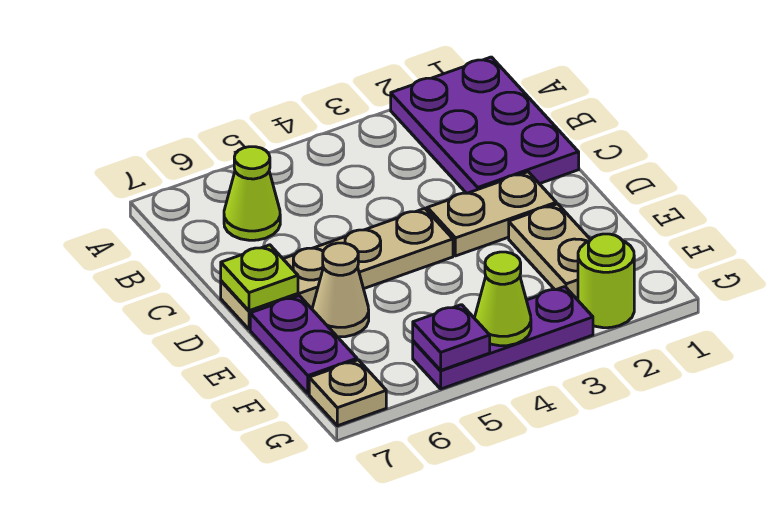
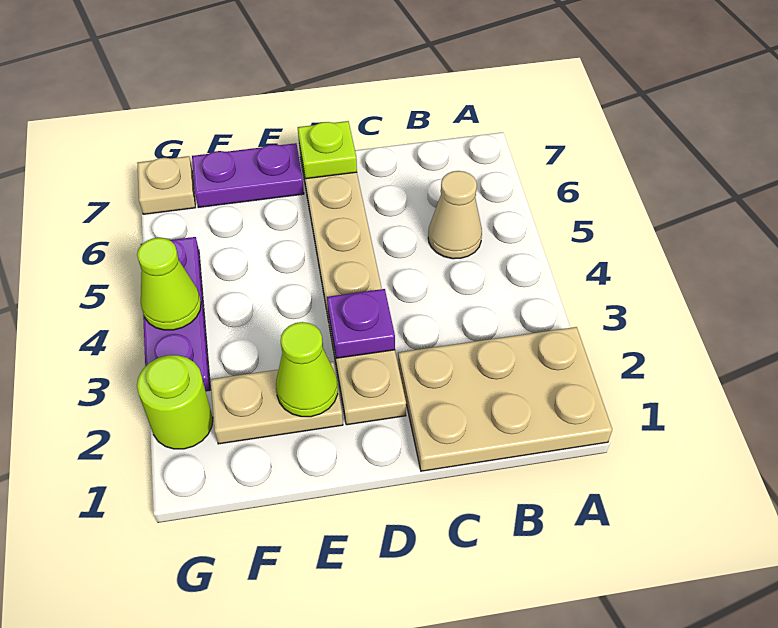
purple plate A1:C2 level 1 -> tan plate A1:C2 level 1
lime cone B6 level 1 -> lime cone E2 level 2
tan cone E6 level 1 -> tan cone B5 level 1
purple plate G5 level 2 -> purple plate D3 level 2

